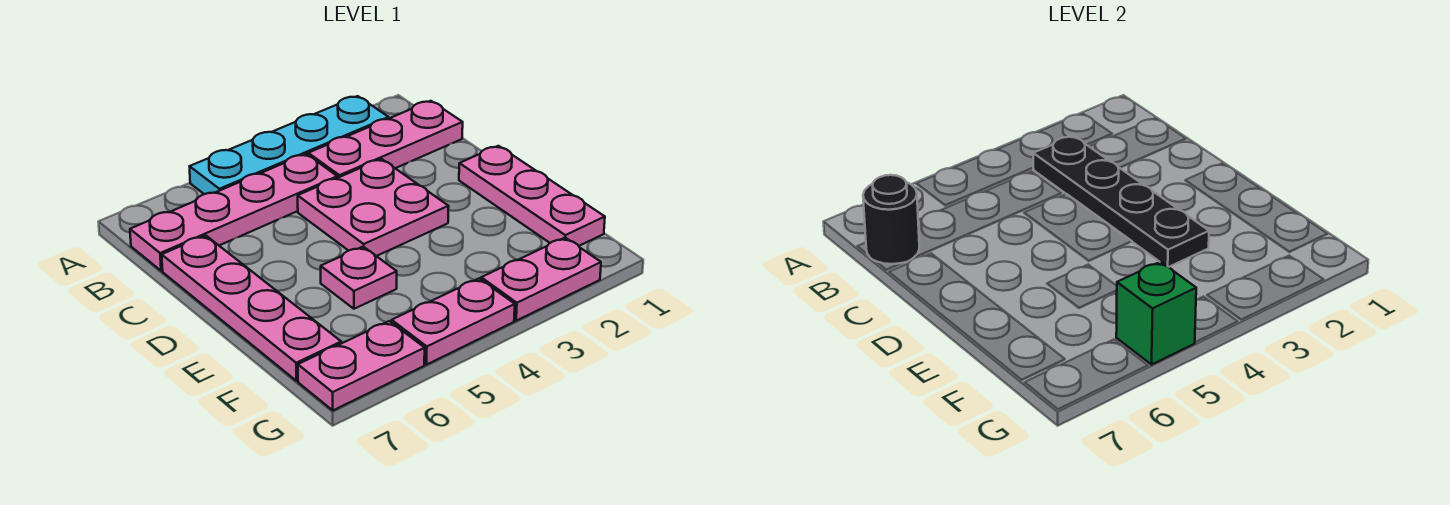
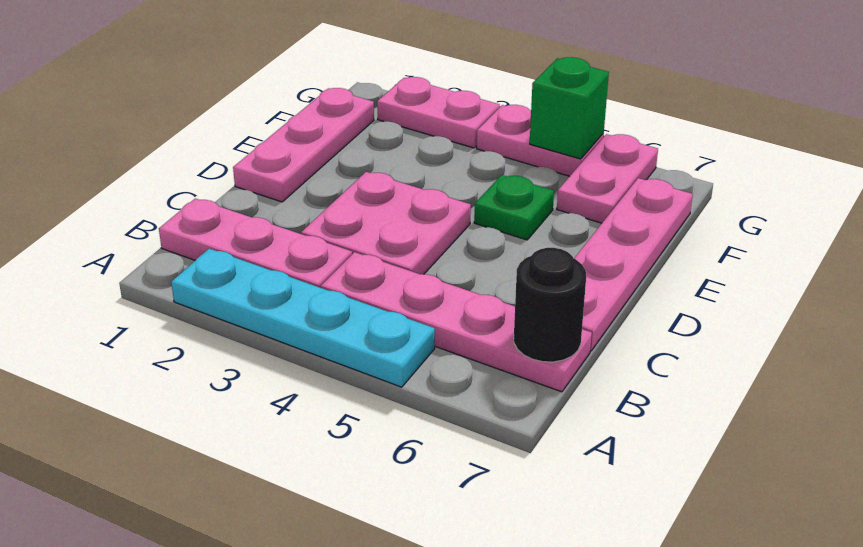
black plate B3:E3 level 2 -> none
pink plate E5 level 1 -> green plate E5 level 1
pink plate G6:G7 level 1 -> pink plate F6:G6 level 1

